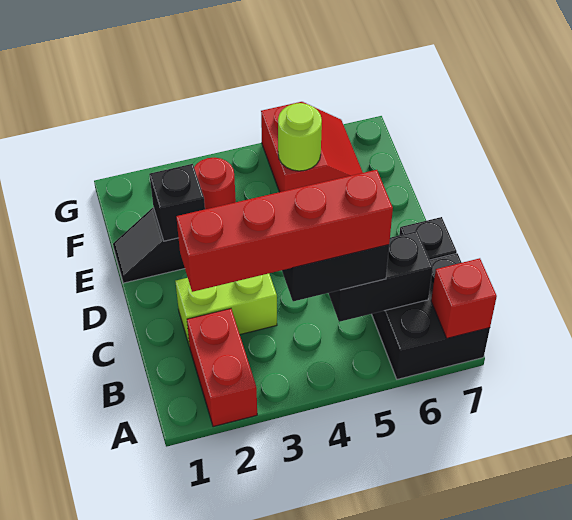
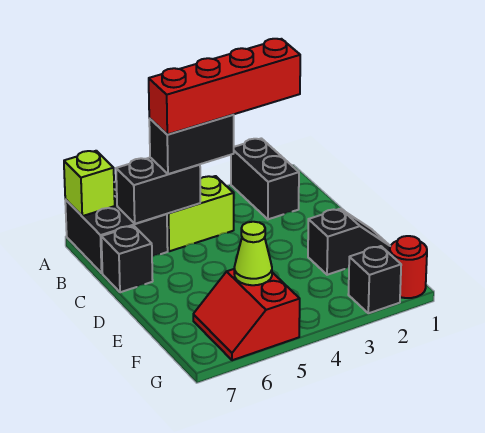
red brick A2:B2 level 1 -> black brick A2:B2 level 1
red brick A7 level 2 -> lime brick A7 level 2
lime brick C2:C3 level 1 -> lime brick B4:B5 level 1
black brick E2 level 2 -> black brick G2 level 1
red round brick F3 level 1 -> red round brick G1 level 1
lime round brick F5 level 2 -> lime cone F5 level 2

